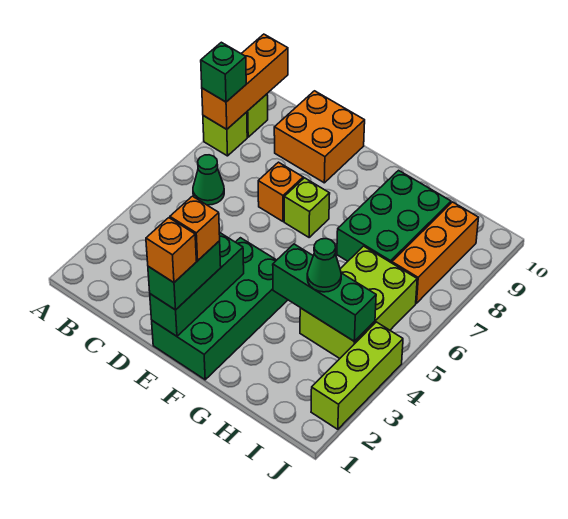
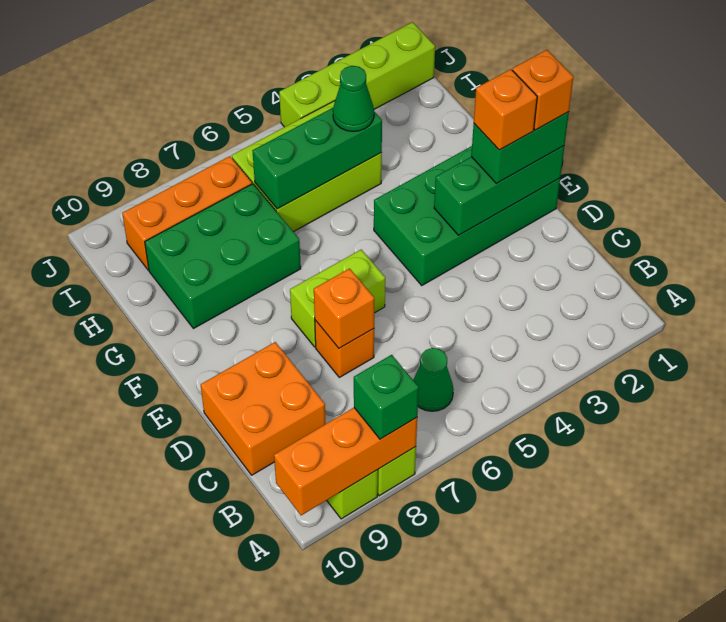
none -> orange brick D7 level 2
lime brick E7 level 1 -> lime brick E6:E7 level 1
green brick G4:I4 level 2 -> green brick H4:H6 level 2
lime brick J2:J4 level 1 -> lime brick J1:J4 level 1

